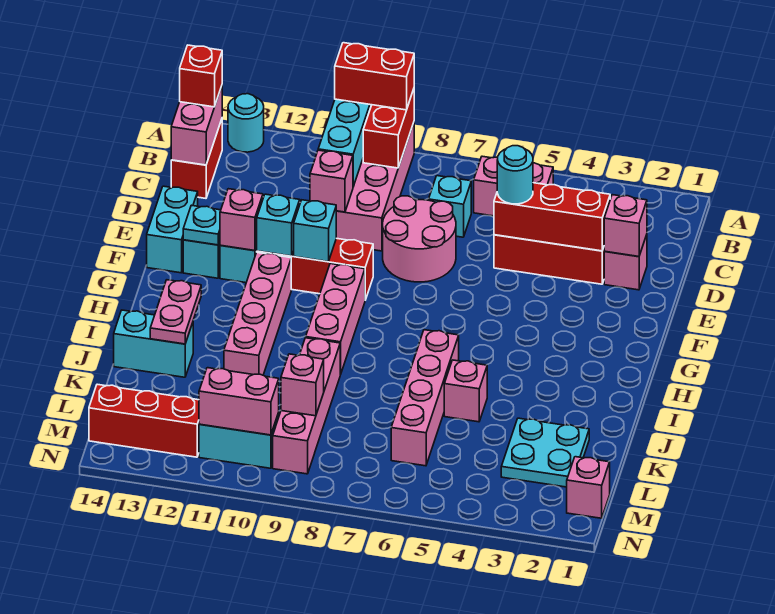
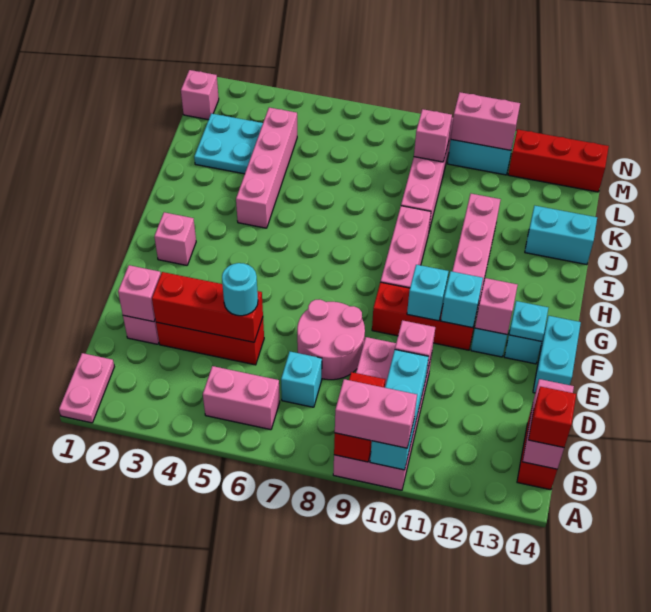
red brick A9:A10 level 3 -> pink brick A9:A10 level 3
cyan round brick A13 level 1 -> none
pink brick I6:L6 level 1 -> pink brick I4:L4 level 1
pink plate I13:J13 level 2 -> pink plate A1:B1 level 1
pink brick J5 level 1 -> pink brick G2 level 1

